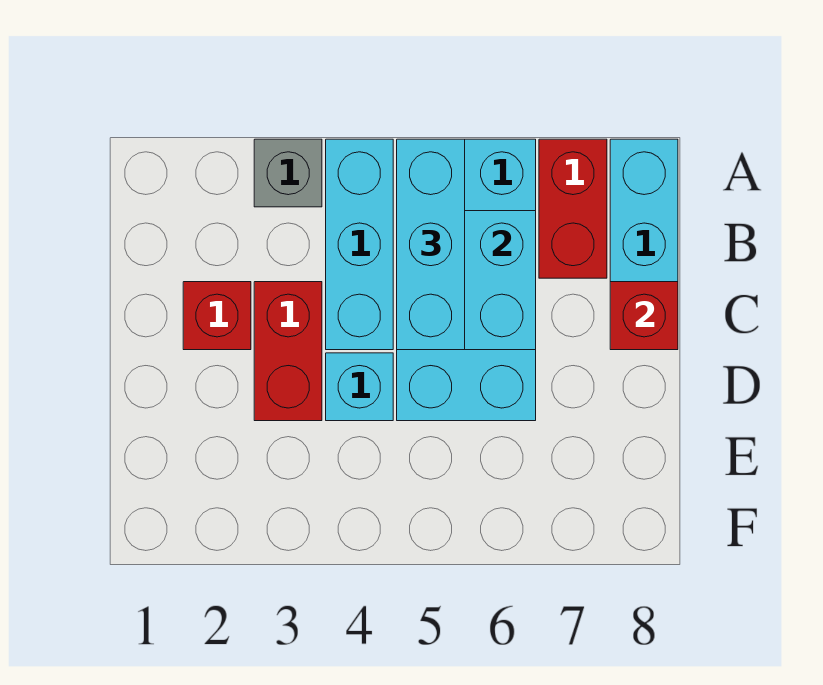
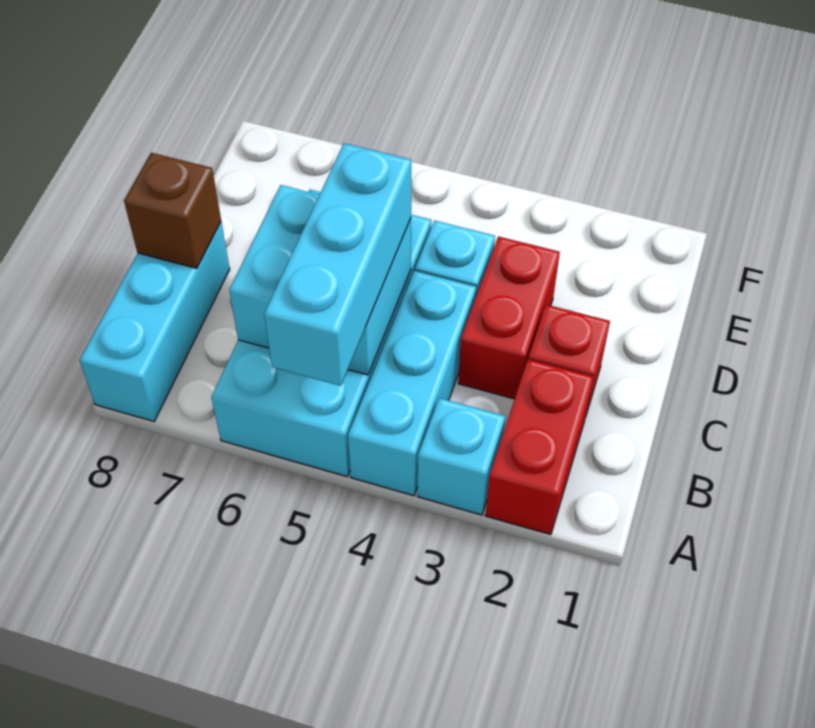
grey brick A3 level 1 -> cyan brick A3 level 1
red brick A7:B7 level 1 -> red brick A2:B2 level 1
red brick C8 level 2 -> brown brick C8 level 2

